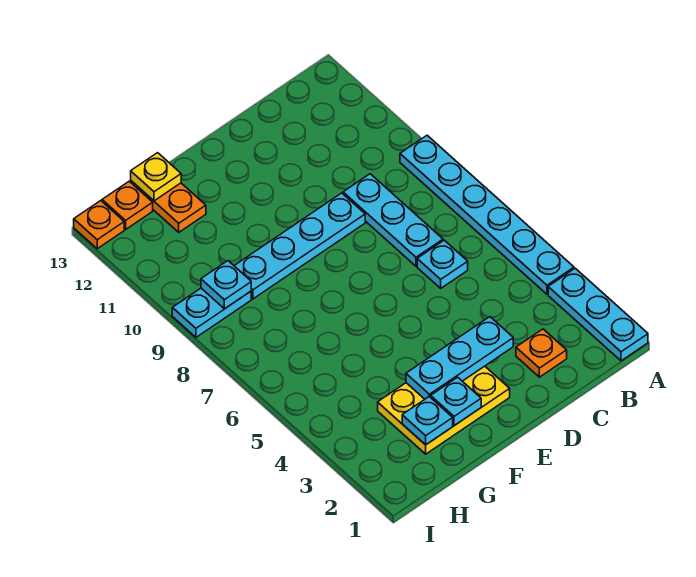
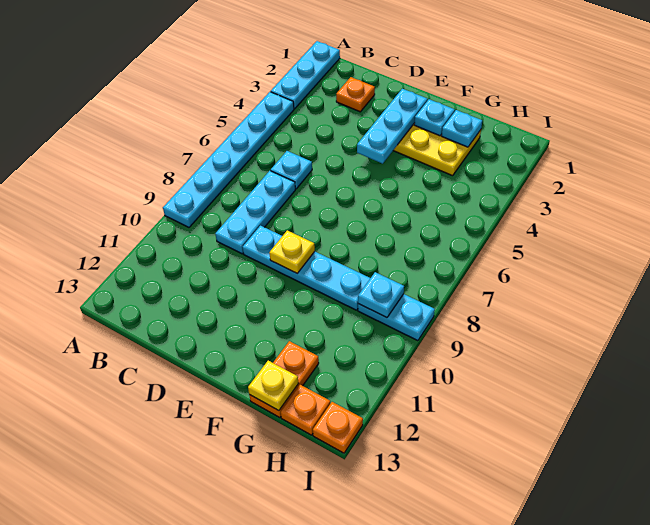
cyan plate D3:F3 level 2 -> cyan plate E2:E4 level 2
none -> yellow plate E9 level 2

